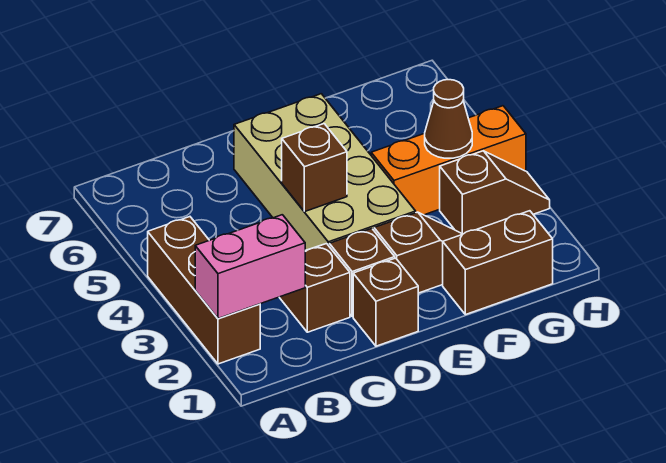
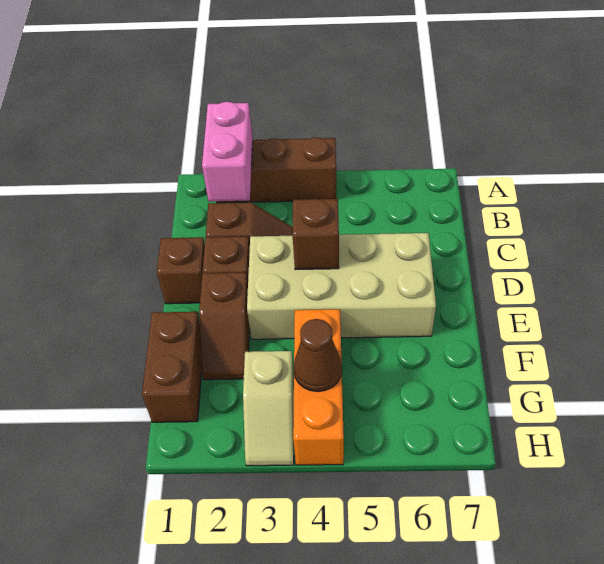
brown slope G3:H3 level 1 top G -> tan slope G3:H3 level 1 top G

